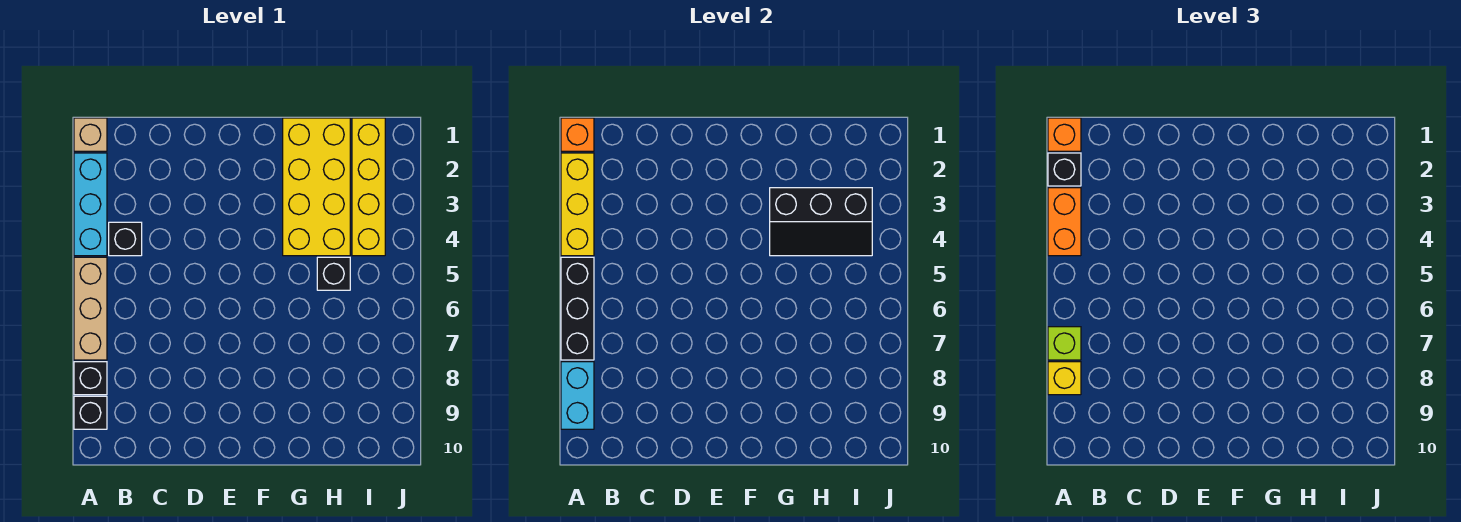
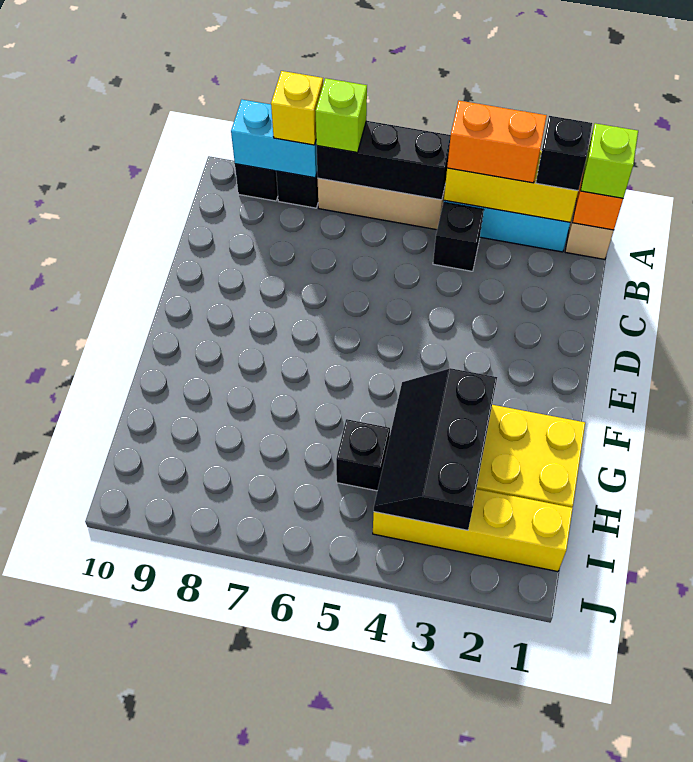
orange brick A1 level 3 -> lime brick A1 level 3

